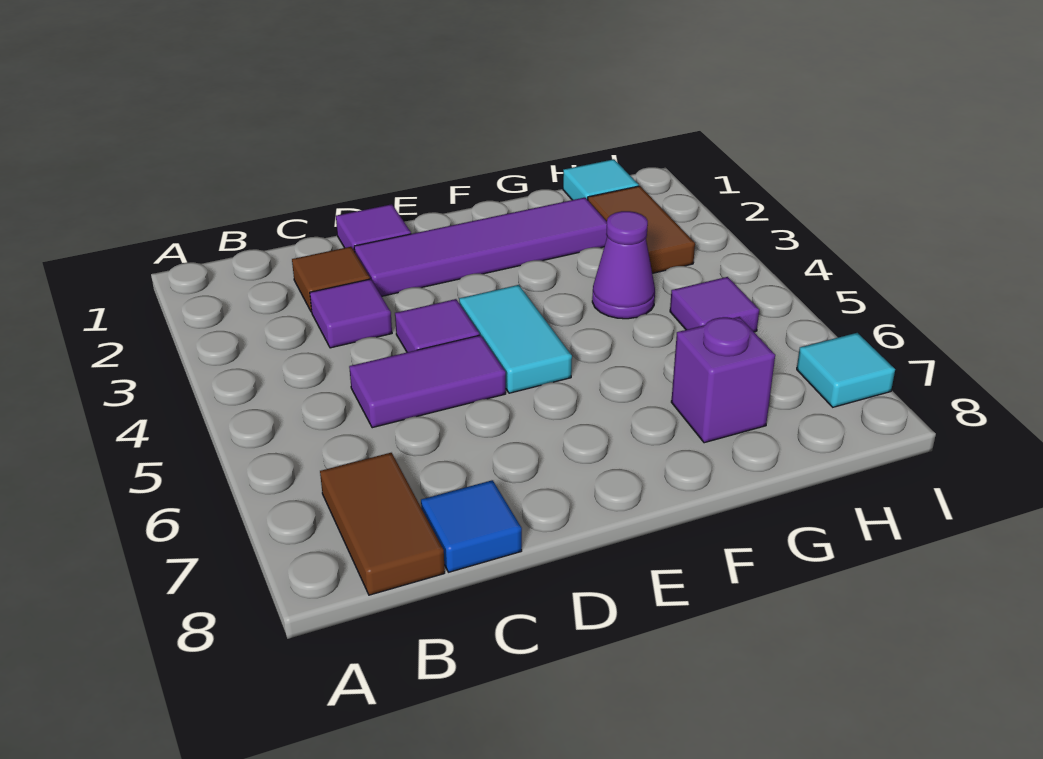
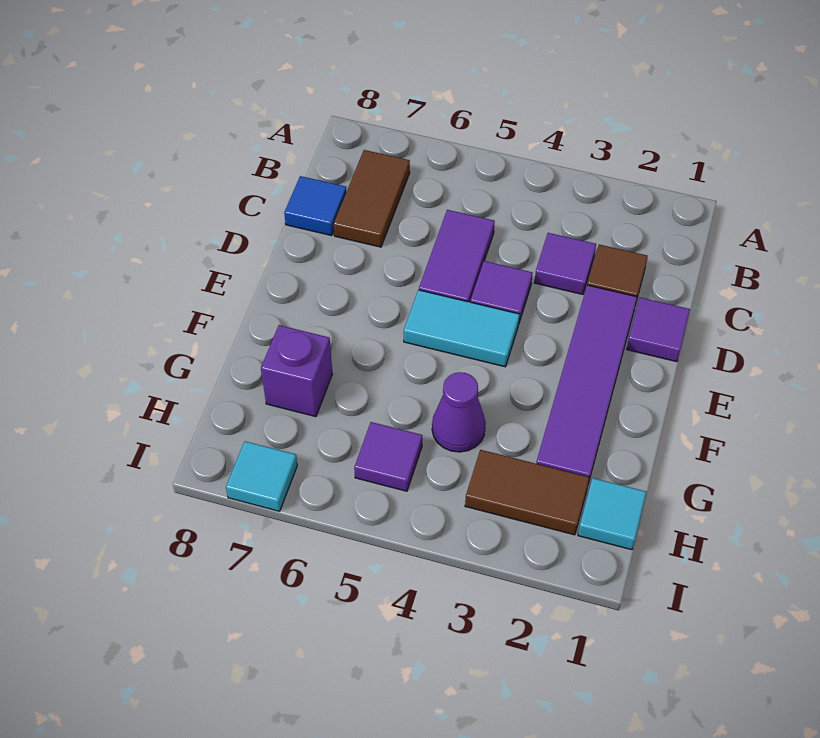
brown tile B7:B8 level 1 -> brown tile B7:C7 level 1

